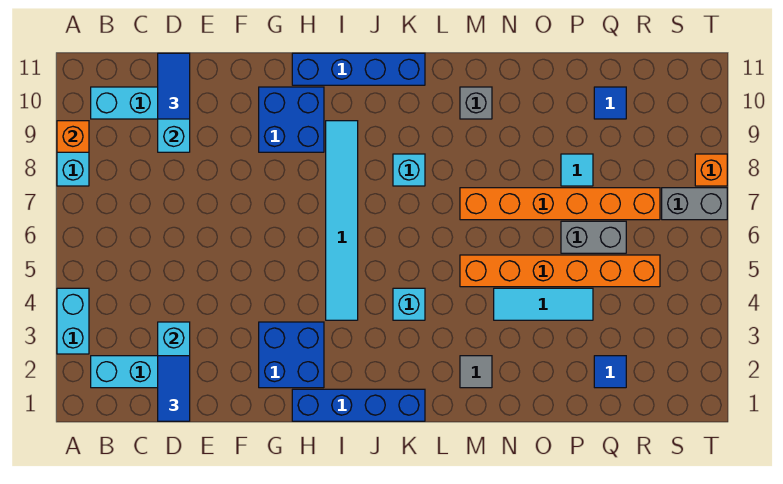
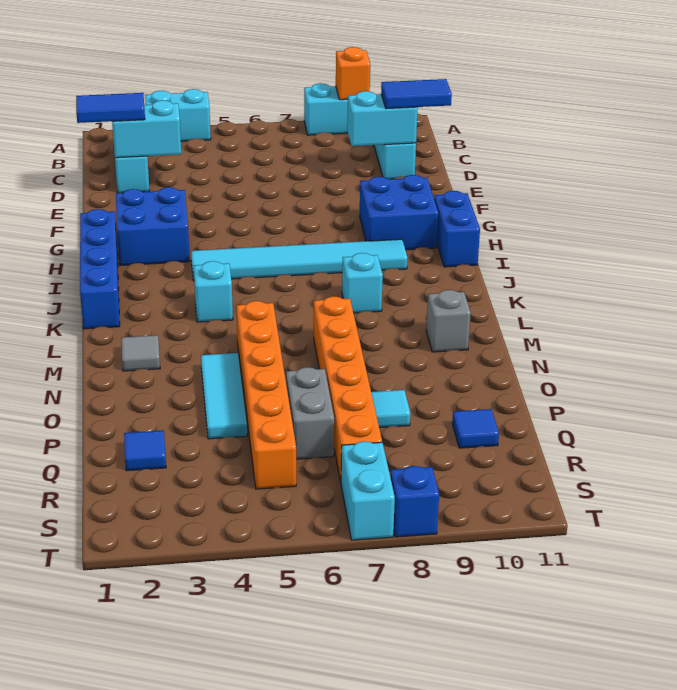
blue brick H11:K11 level 1 -> blue brick H11:I11 level 1
grey brick S7:T7 level 1 -> cyan brick S7:T7 level 1
orange brick T8 level 1 -> blue brick T8 level 1

